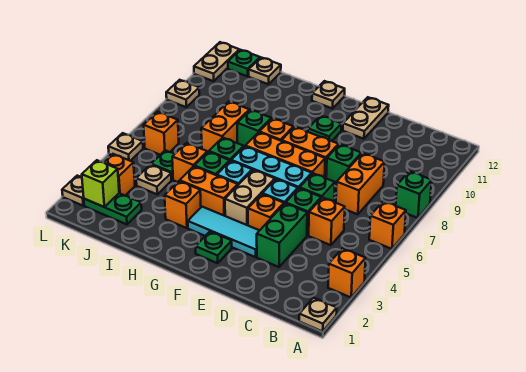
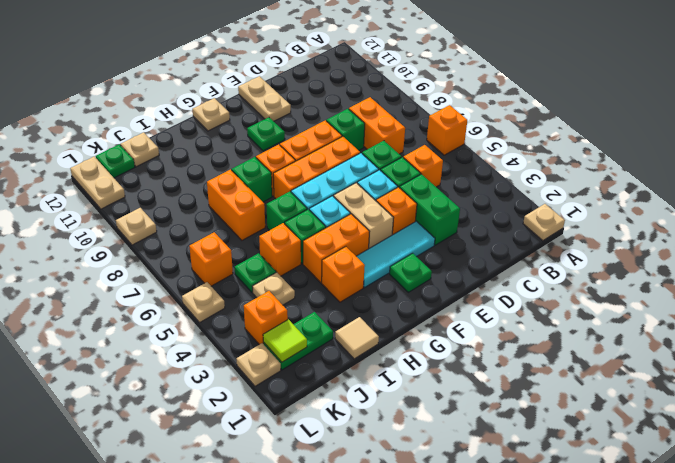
orange brick A3 level 1 -> none
green brick A8 level 1 -> none
none -> tan tile I1 level 1
lime brick K2 level 2 -> lime tile K2 level 2

